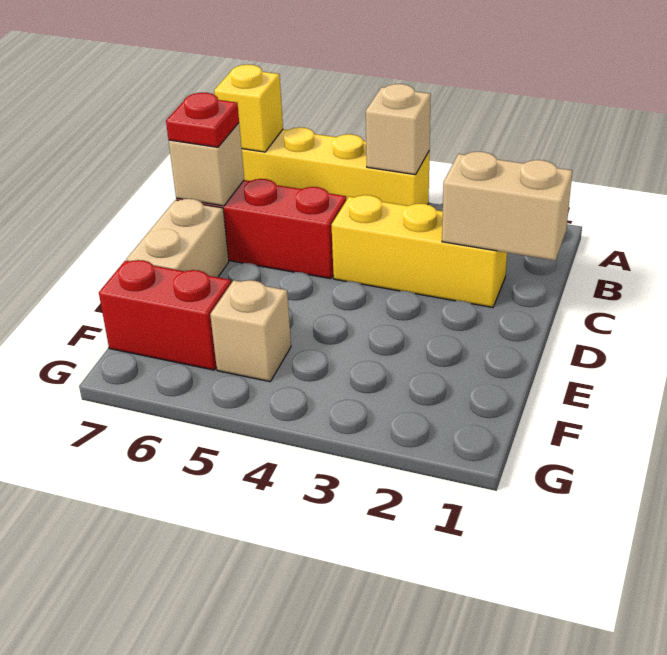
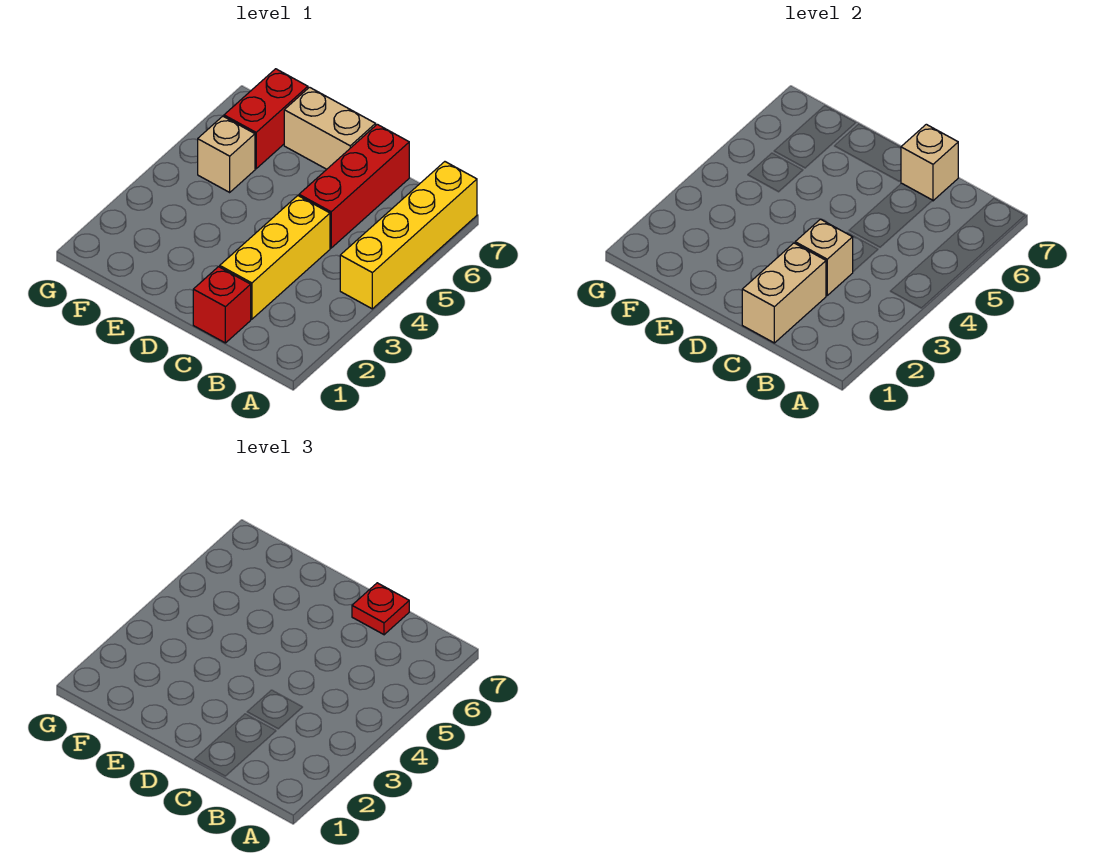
tan brick A4 level 2 -> tan brick C3 level 2
yellow brick A7 level 2 -> none
none -> red brick C1 level 1

